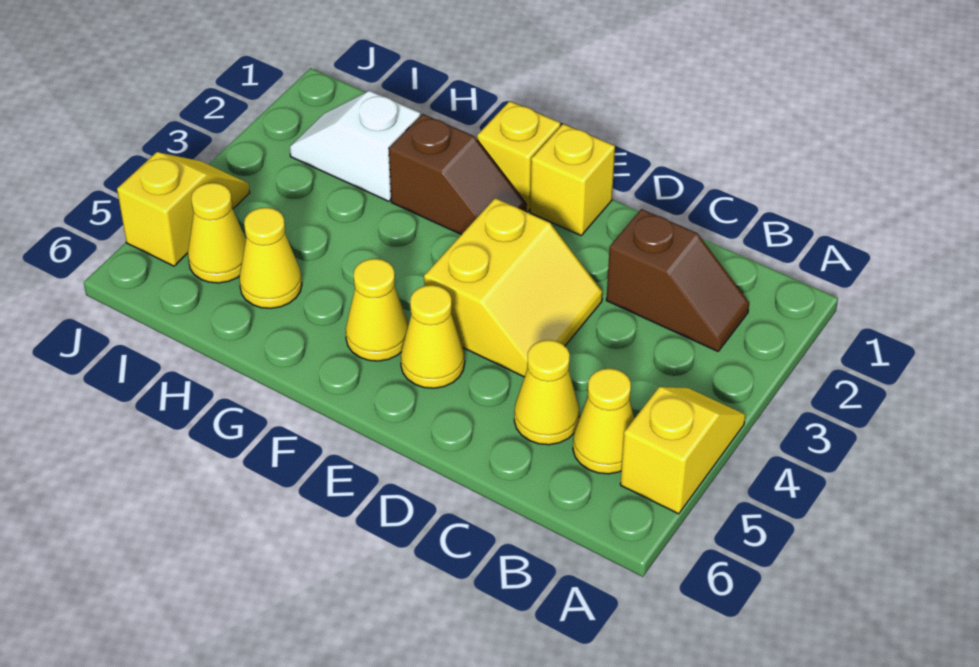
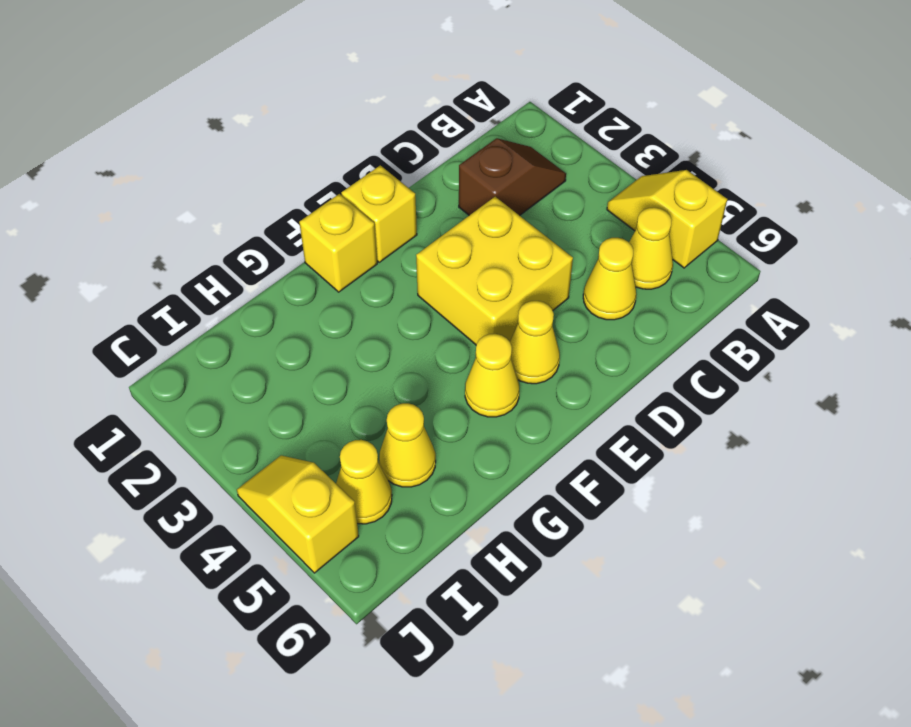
yellow slope D3:E4 level 1 top E -> yellow brick D3:E4 level 1
brown slope F2:G2 level 1 top G -> none
white slope H2:I2 level 1 top H -> none

